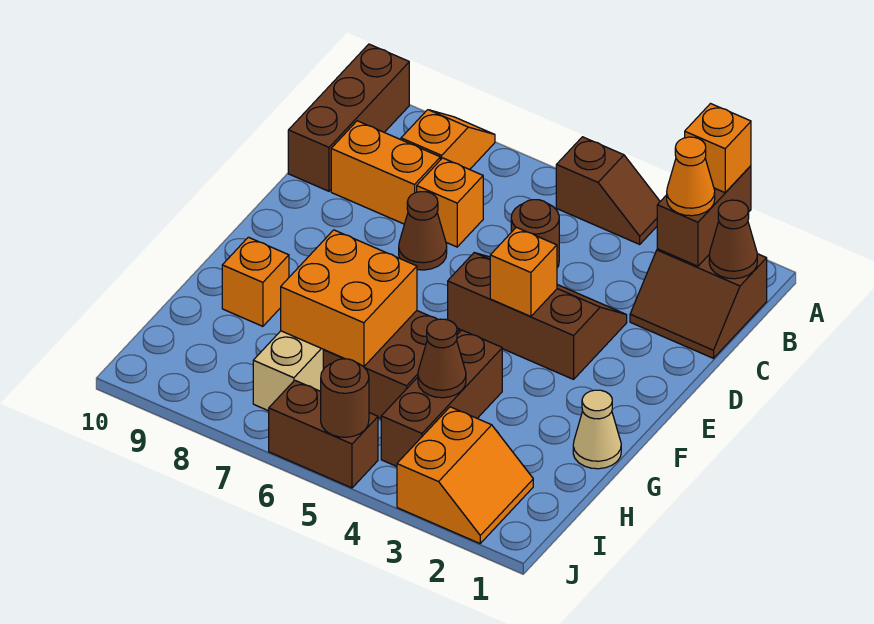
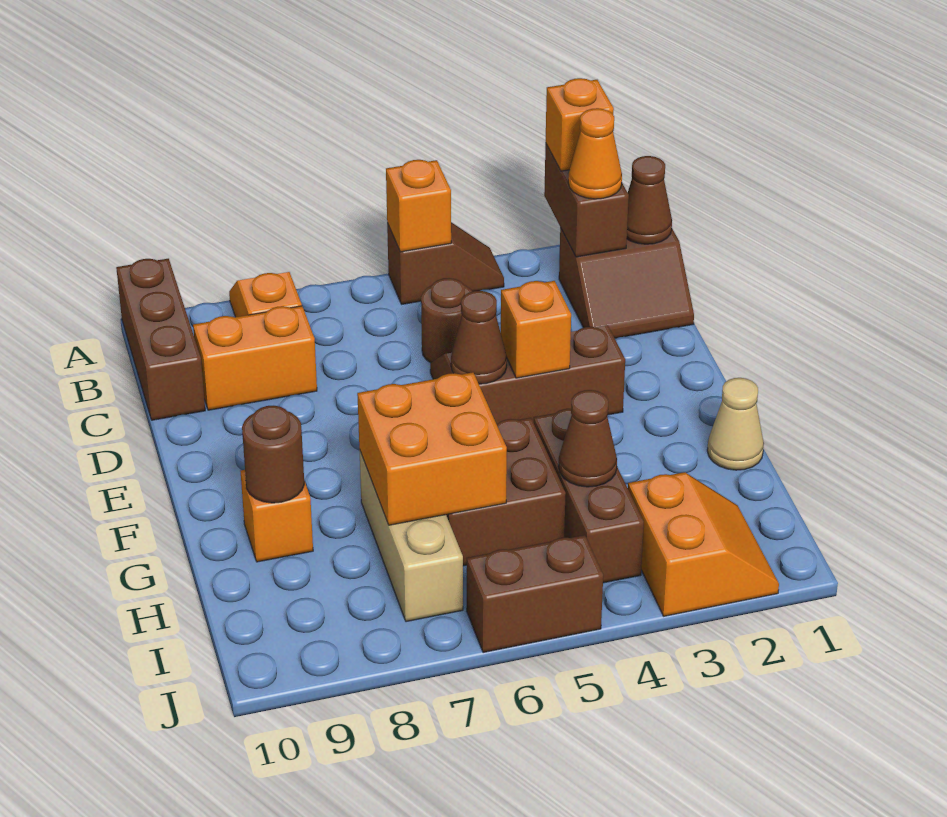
orange brick C7 level 1 -> orange brick A5 level 2
brown cone D7 level 1 -> brown cone E5 level 2
brown round brick J5 level 2 -> brown round brick G9 level 2

